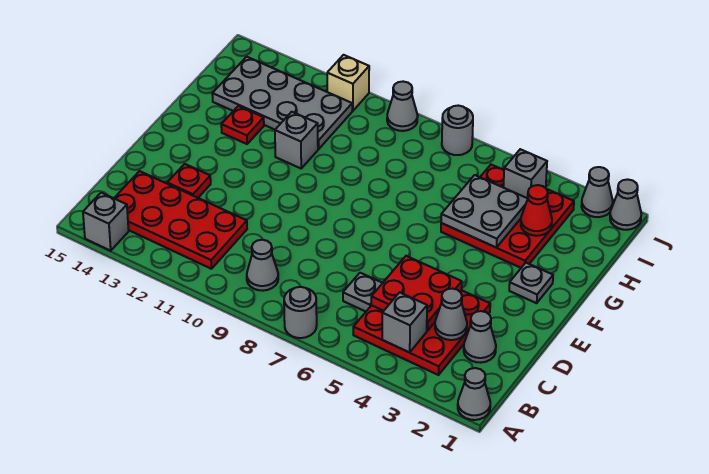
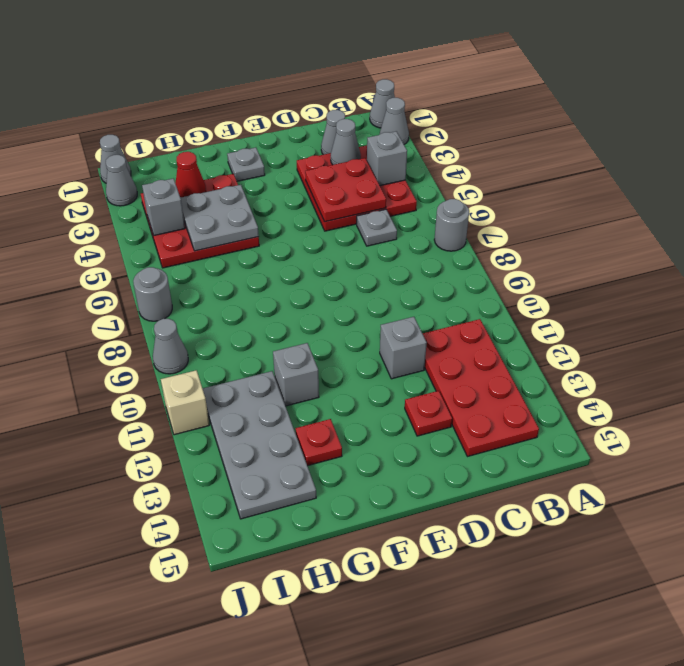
grey brick A14 level 1 -> grey brick D11 level 1
grey cone B9 level 1 -> grey cone A2 level 1

